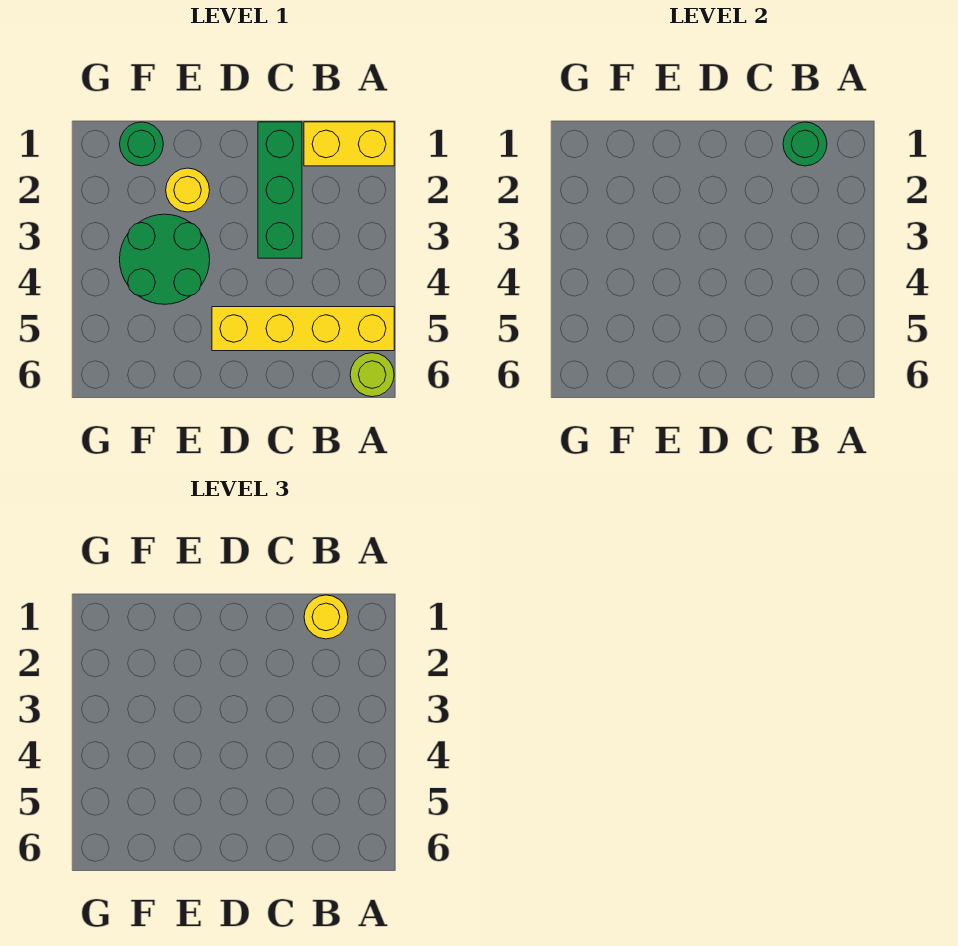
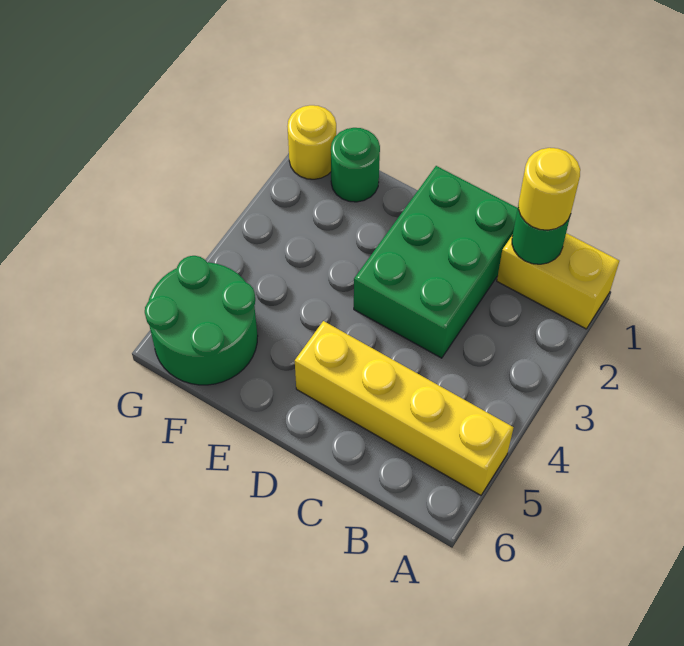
lime round brick A6 level 1 -> none
green brick C1:C3 level 1 -> green brick C1:D3 level 1
yellow round brick E2 level 1 -> yellow round brick G1 level 1
green round brick E3:F4 level 1 -> green round brick F5:G6 level 1

